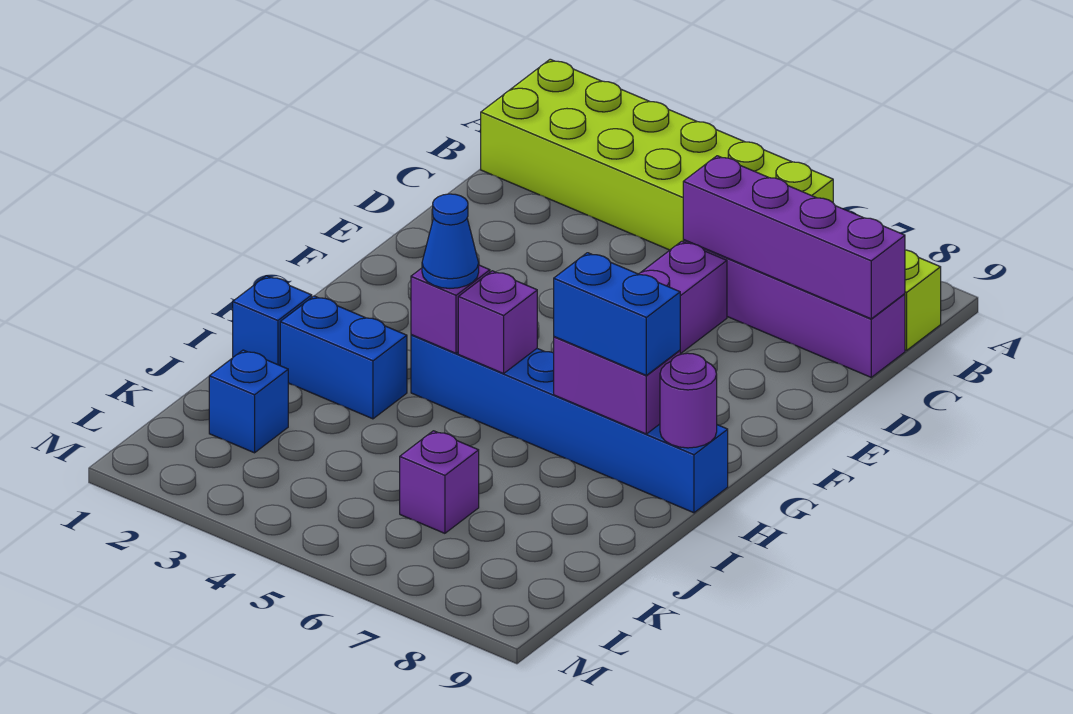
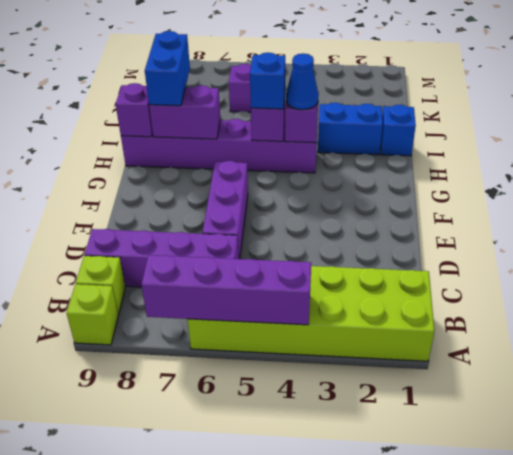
none -> lime brick A9 level 1
purple brick C6:C9 level 2 -> purple brick A4:A7 level 2
blue brick H4:H9 level 1 -> purple brick H4:H9 level 1
blue brick H7:H8 level 3 -> blue brick H8:I8 level 3
purple round brick H9 level 2 -> purple brick H9 level 2
blue brick K2 level 1 -> blue brick H5 level 3

